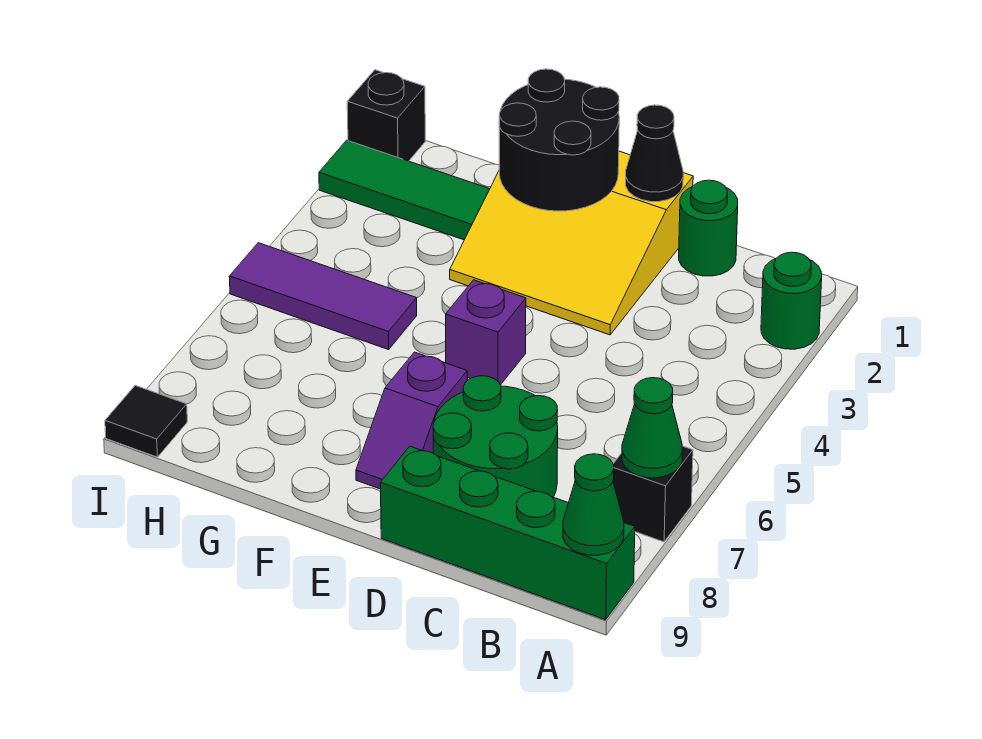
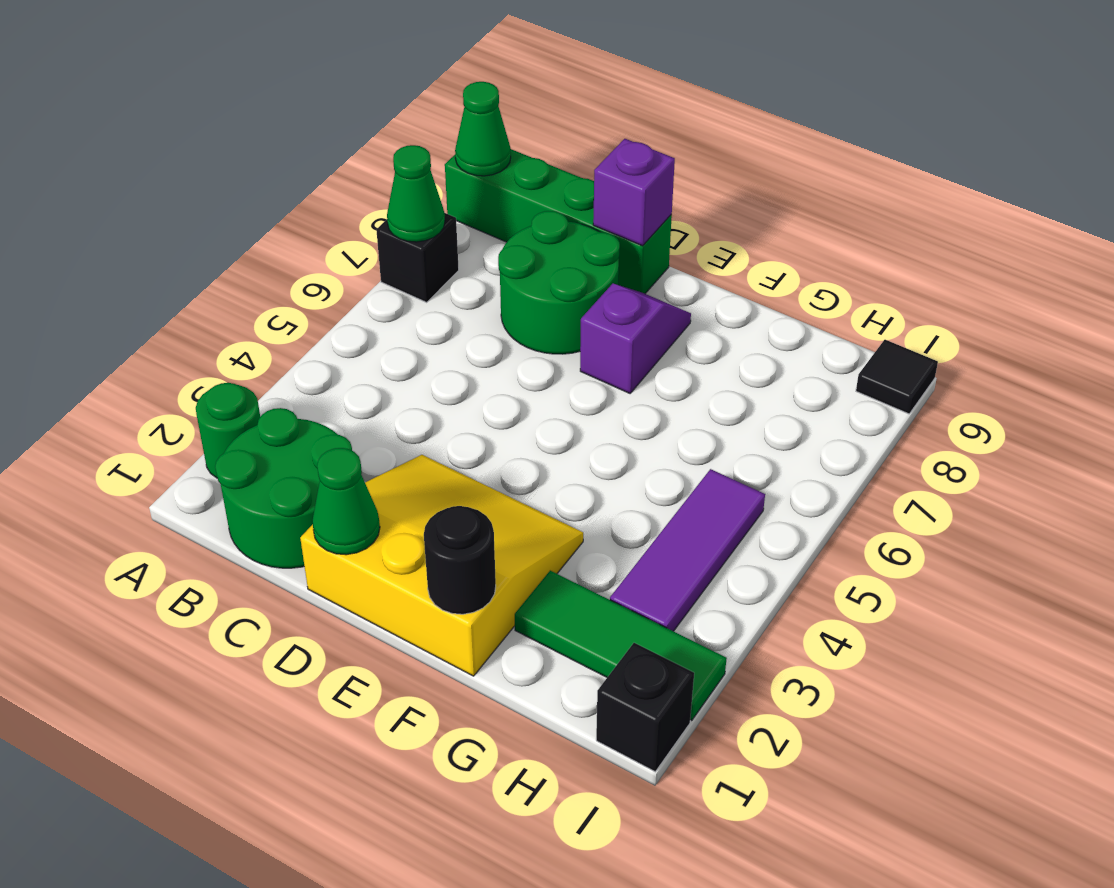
green round brick C1 level 1 -> green round brick B1:C2 level 1
black cone D1 level 2 -> green cone D1 level 2
black round brick E1:F2 level 2 -> black round brick F1 level 2
purple brick E5 level 1 -> purple brick D9 level 2
purple tile G5:I5 level 1 -> purple tile H3:H5 level 1

